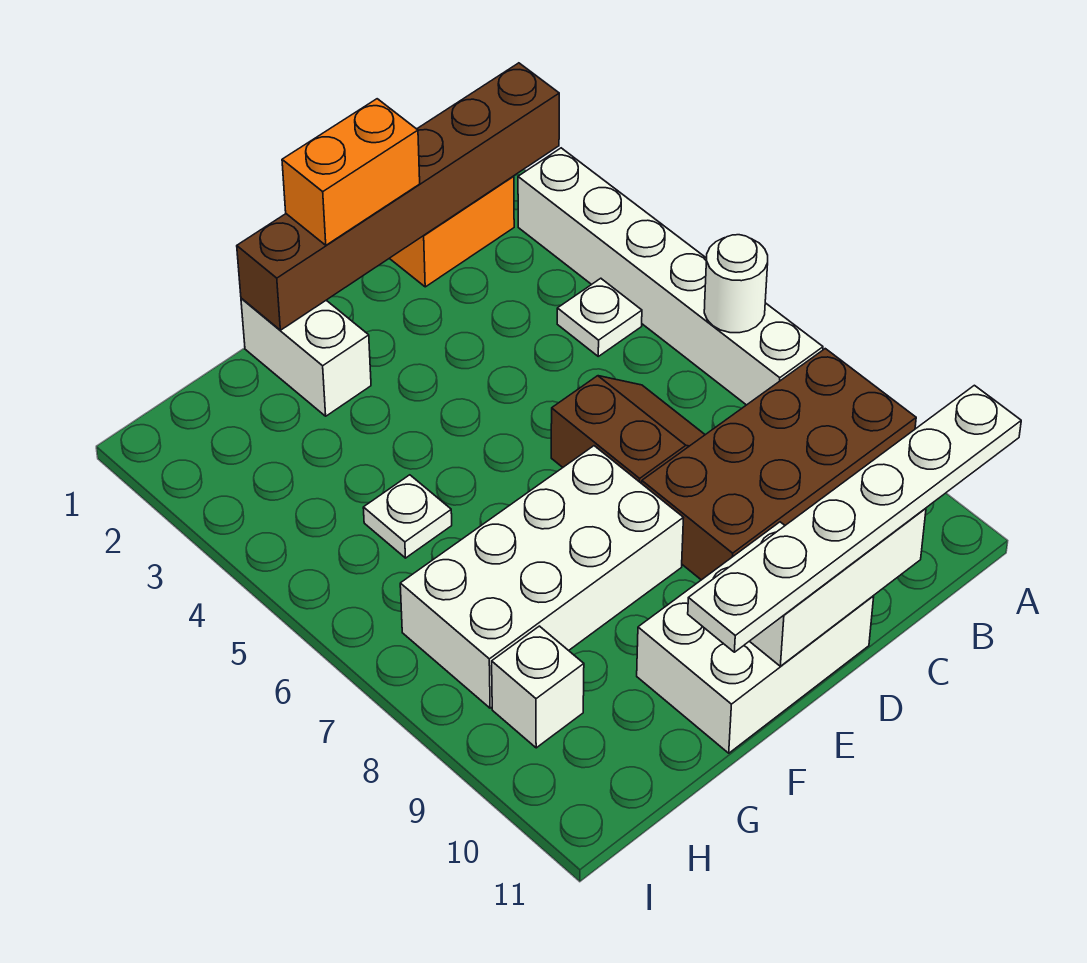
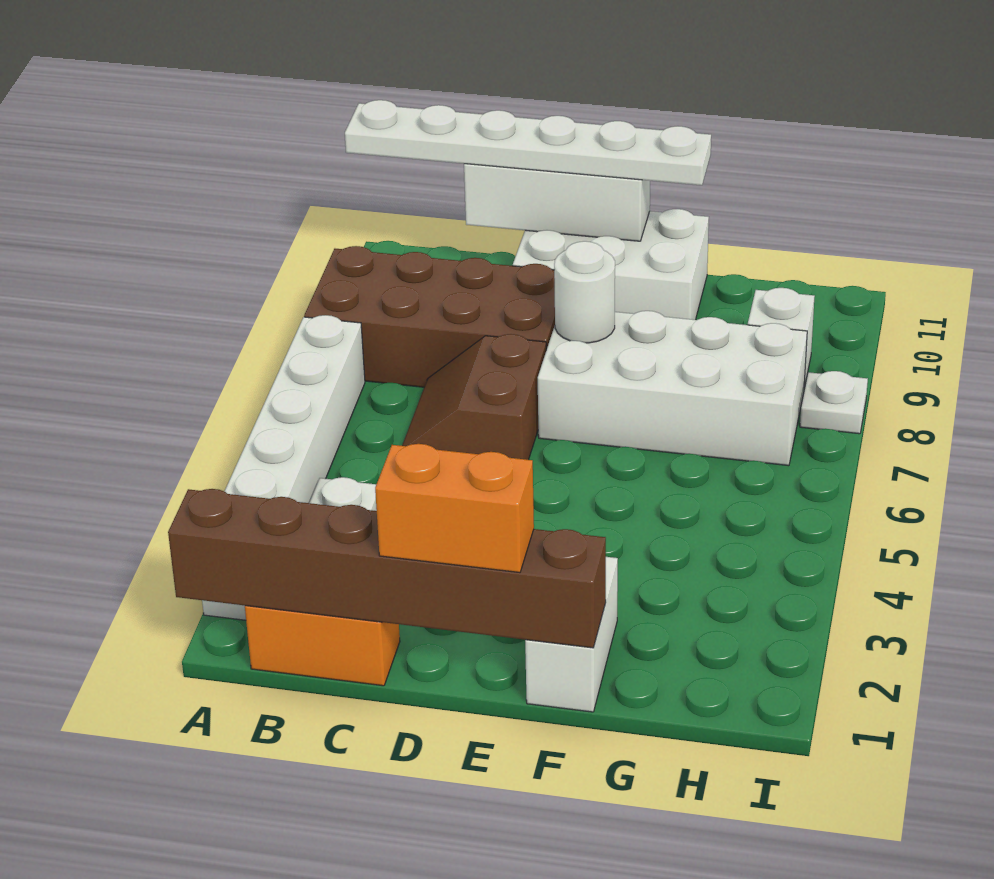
white round brick A6 level 2 -> white round brick E8 level 2
white plate G5 level 1 -> white plate I8 level 1

